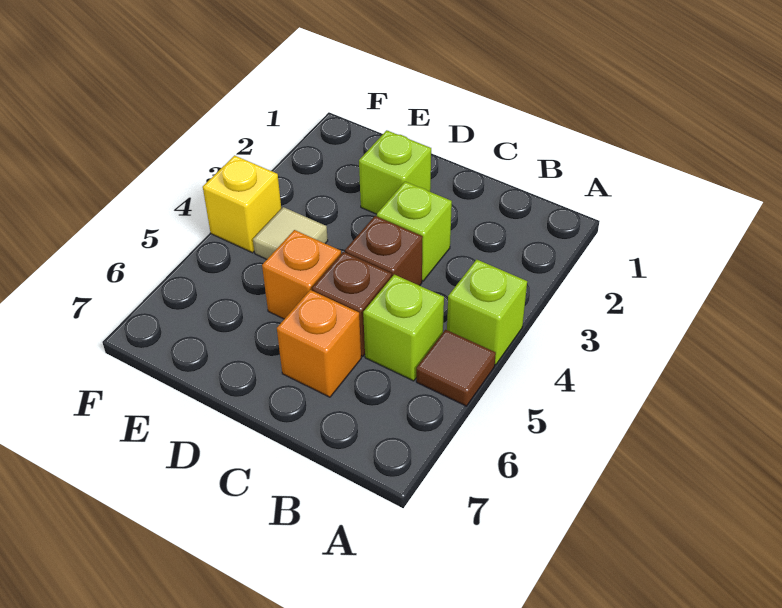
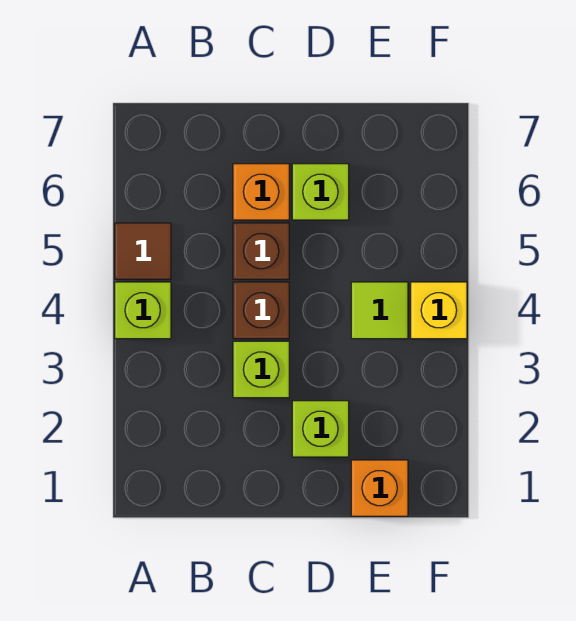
lime brick B5 level 1 -> lime brick D6 level 1
orange brick D5 level 1 -> orange brick E1 level 1
tan tile E4 level 1 -> lime tile E4 level 1

